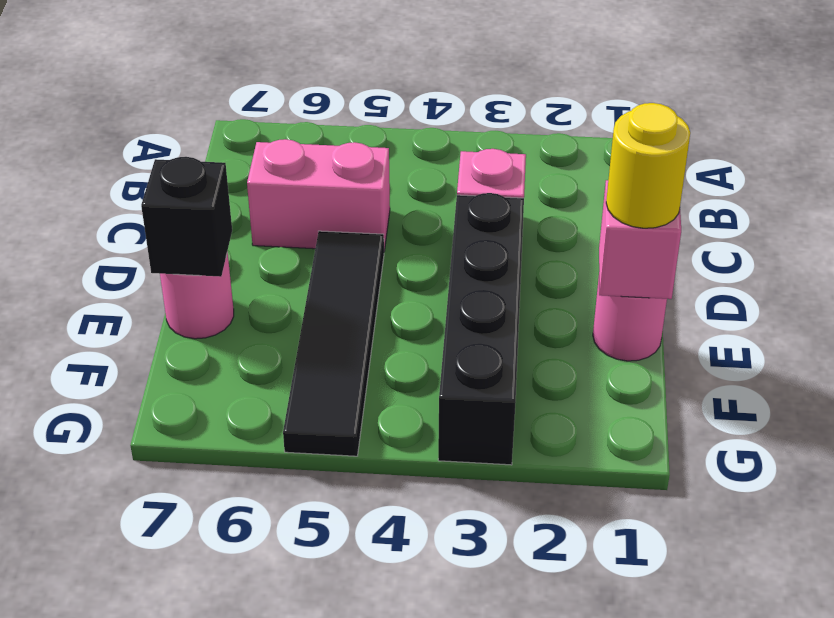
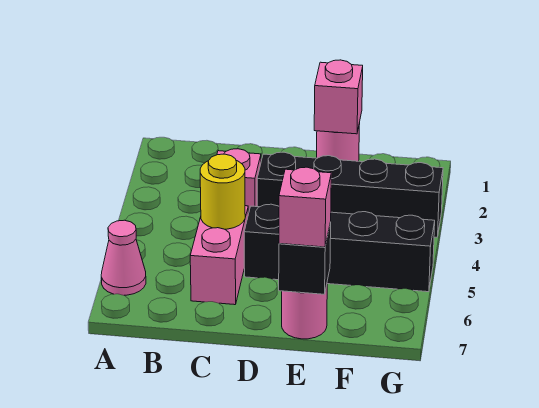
none -> pink cone A6 level 1
black tile D5:G5 level 1 -> black brick D5:G5 level 1
yellow round brick E1 level 3 -> yellow round brick C5 level 2
none -> pink brick E7 level 3

